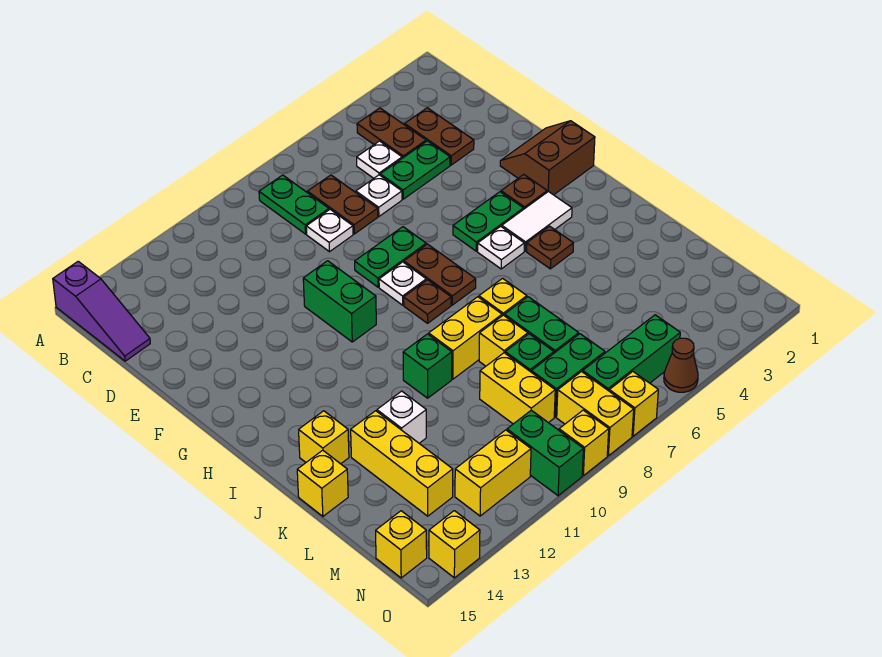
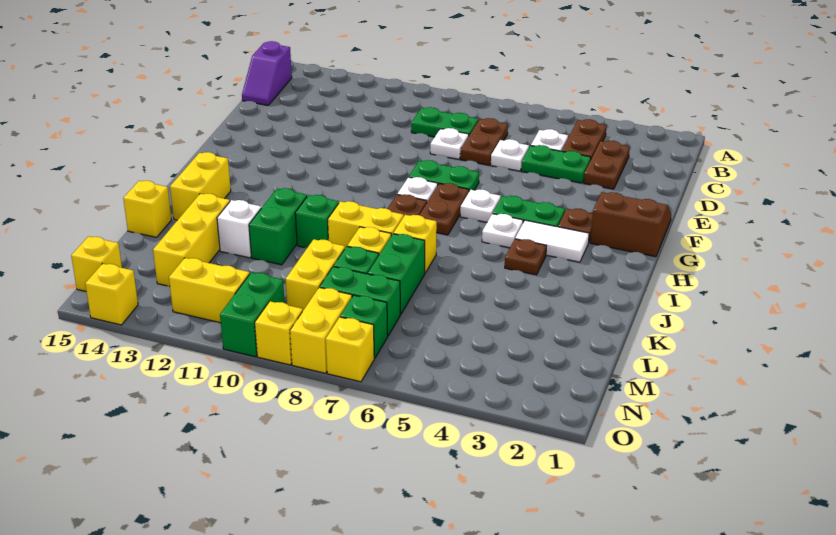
purple slope A15:C15 level 1 top A -> purple slope B15:C15 level 1 top B
green plate B8:C8 level 1 -> green plate C8:C9 level 1
green brick F10:G10 level 1 -> green brick J11:K11 level 1
none -> white plate G6 level 1
yellow brick J14 level 1 -> yellow brick I14:J14 level 1
green brick N5:N7 level 1 -> green brick N7 level 1
brown cone O5 level 1 -> none

